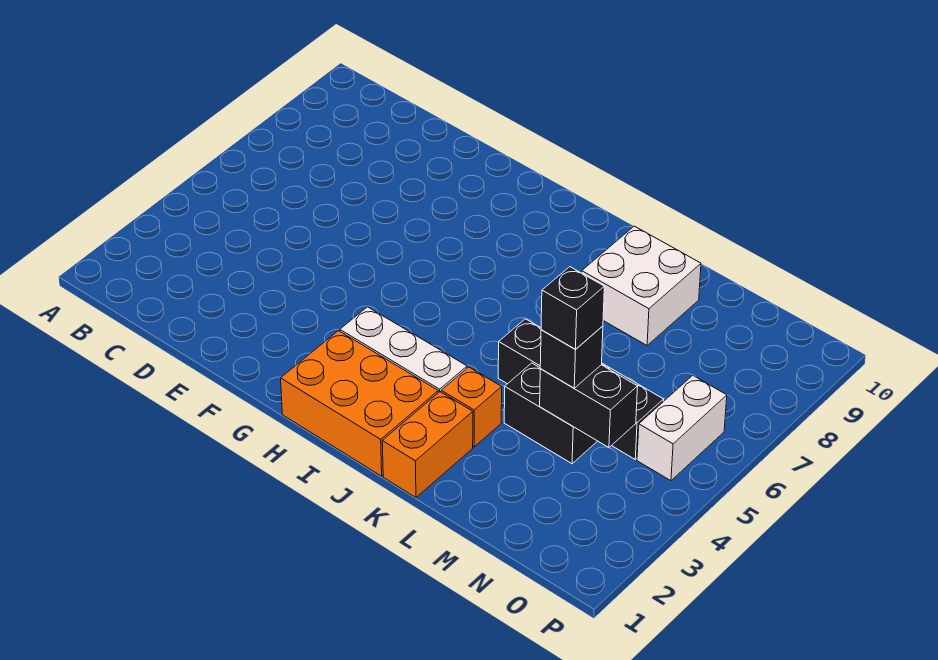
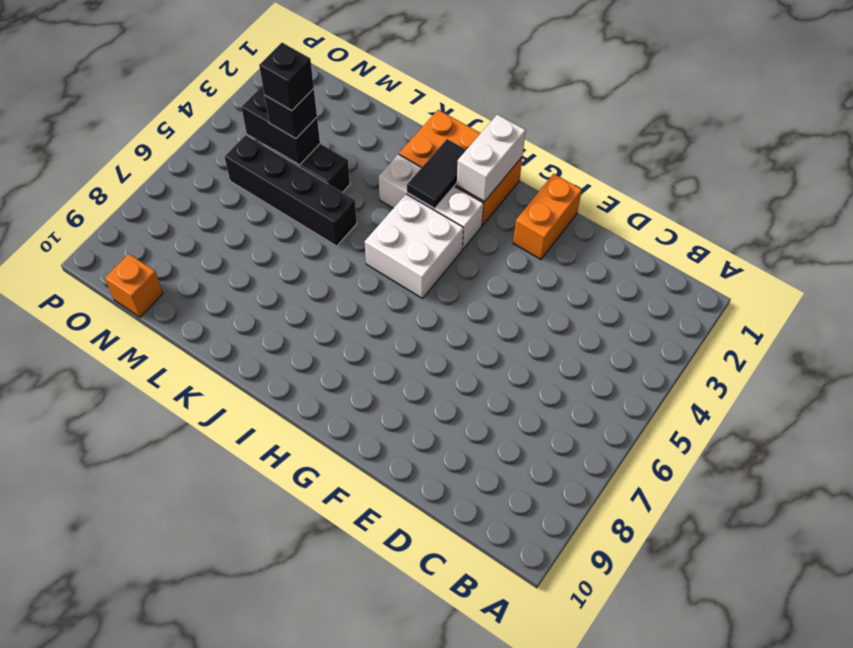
none -> black tile I2:I3 level 2
orange brick K1:K2 level 1 -> orange brick F1:F2 level 1
orange brick K3 level 1 -> orange brick N10 level 1
white brick K8:L9 level 1 -> white brick H4:I5 level 1
white brick O5:O6 level 1 -> white brick H1:H2 level 2

